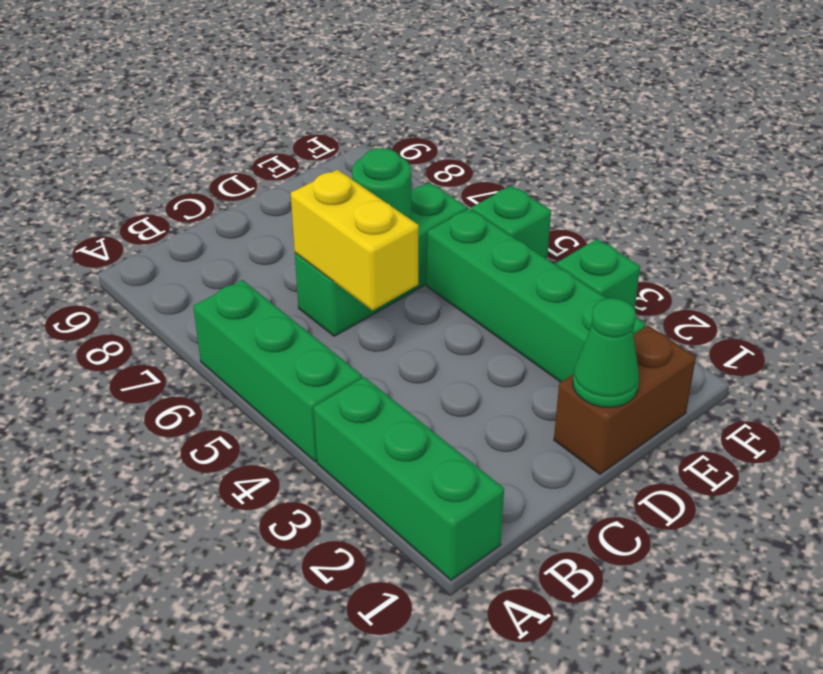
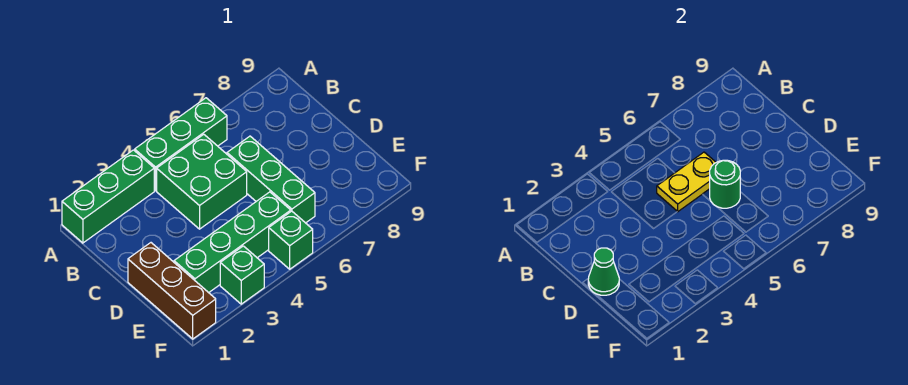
none -> green brick B4:C5 level 1
yellow brick C5:C6 level 2 -> yellow plate C5:C6 level 2
brown brick D1:E1 level 1 -> brown brick D1:F1 level 1

